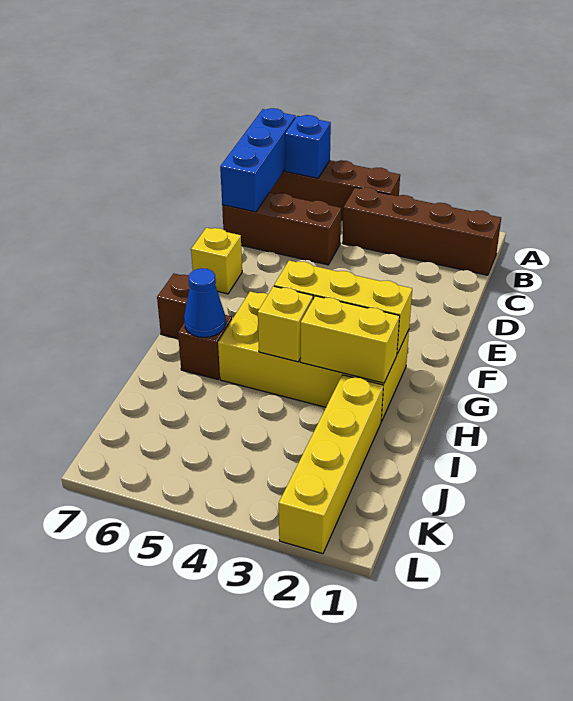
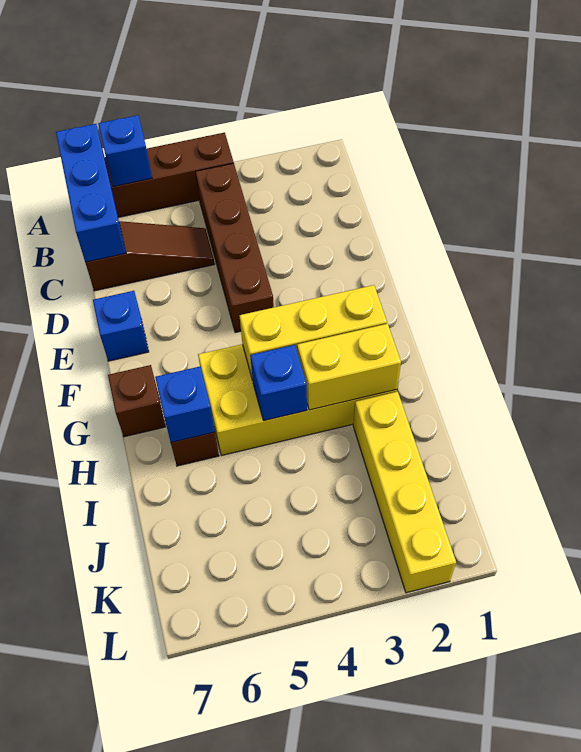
brown brick B1:B4 level 1 -> brown brick B4:E4 level 1
brown brick C5:C7 level 1 -> brown slope C5:C7 level 1 top 7
yellow brick E7 level 1 -> blue brick E7 level 1
yellow brick H4 level 2 -> blue brick H4 level 2
blue cone H6 level 2 -> blue brick H6 level 2

